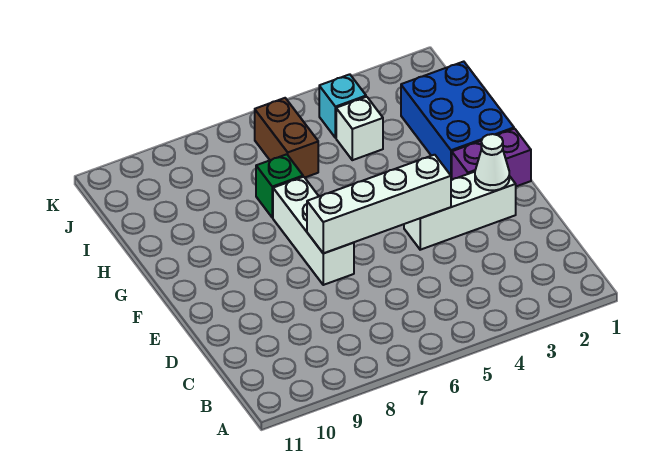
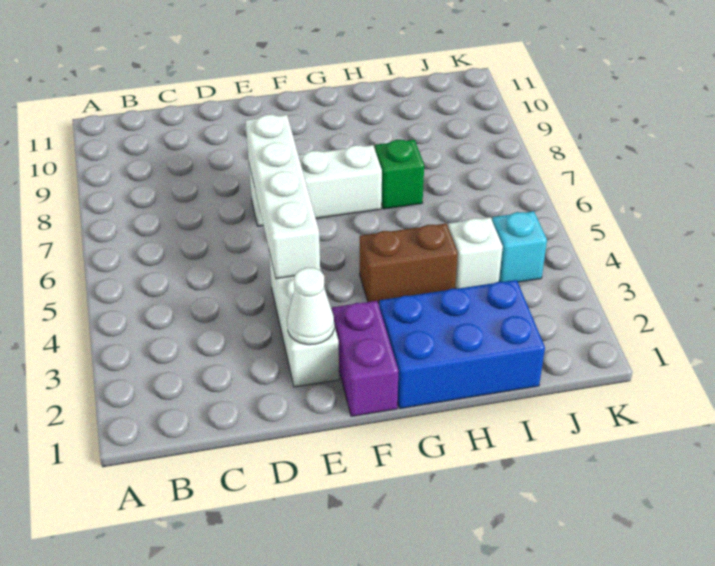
brown brick I6:J6 level 1 -> brown brick G4:H4 level 1

